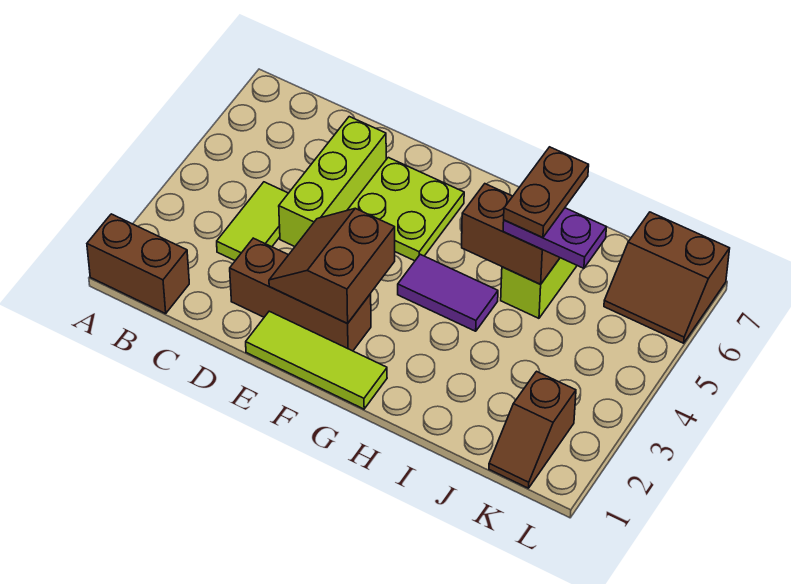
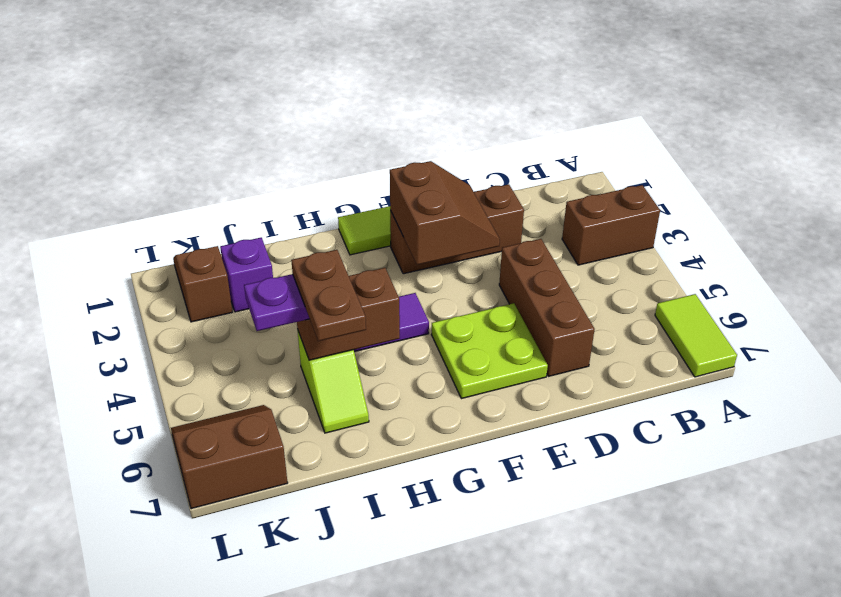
brown brick A1:B1 level 1 -> brown brick A3:B3 level 1
lime tile C3:C4 level 1 -> lime tile A6:A7 level 1
lime brick D4:D6 level 1 -> brown brick D4:D6 level 1
none -> purple brick J2 level 1

